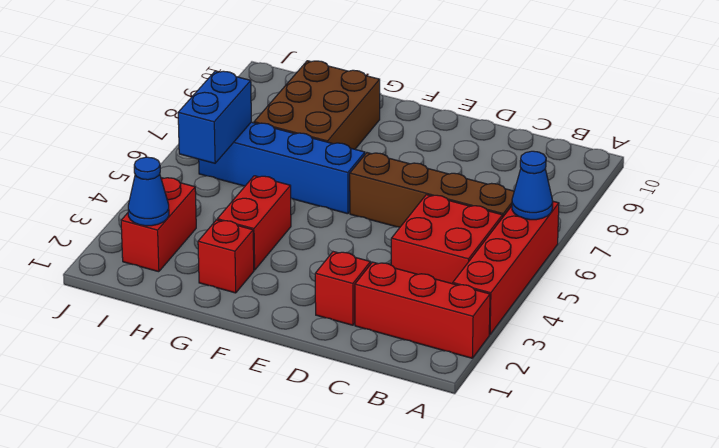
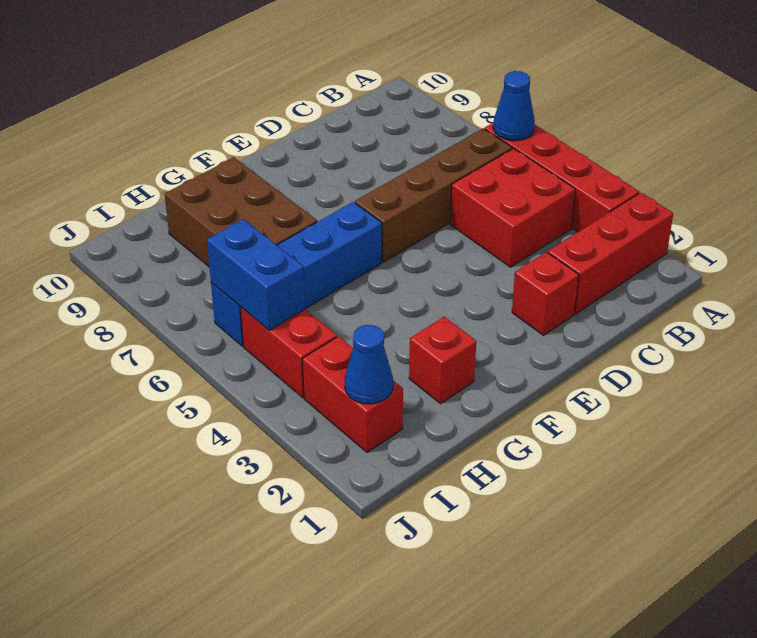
red brick G3:G4 level 1 -> red brick I4:I5 level 1

